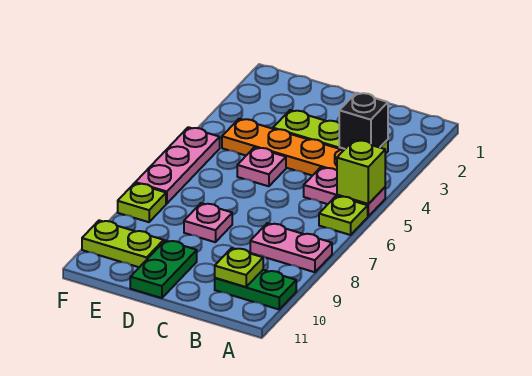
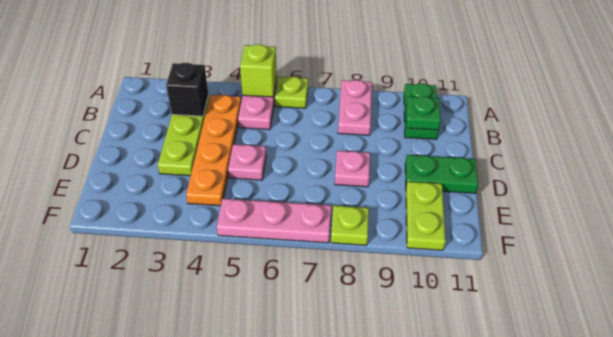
lime plate B10 level 2 -> green plate B10 level 2

